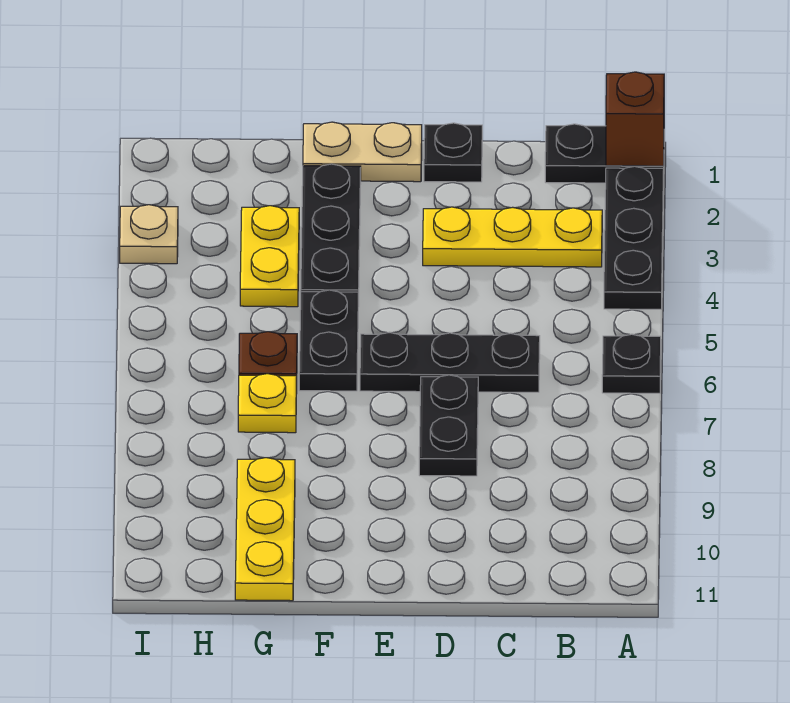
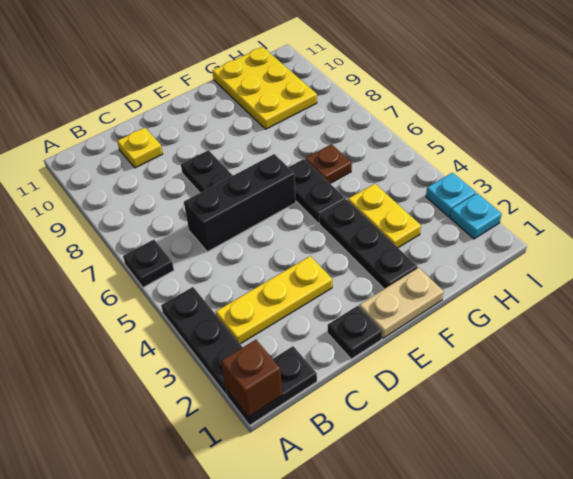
black plate C6:E6 level 1 -> black brick C6:E6 level 1
yellow plate G7 level 1 -> yellow plate C10 level 1
yellow plate G9:G11 level 1 -> yellow plate G9:H11 level 1
none -> cyan plate I2 level 1
tan plate I3 level 1 -> cyan plate I3 level 1

